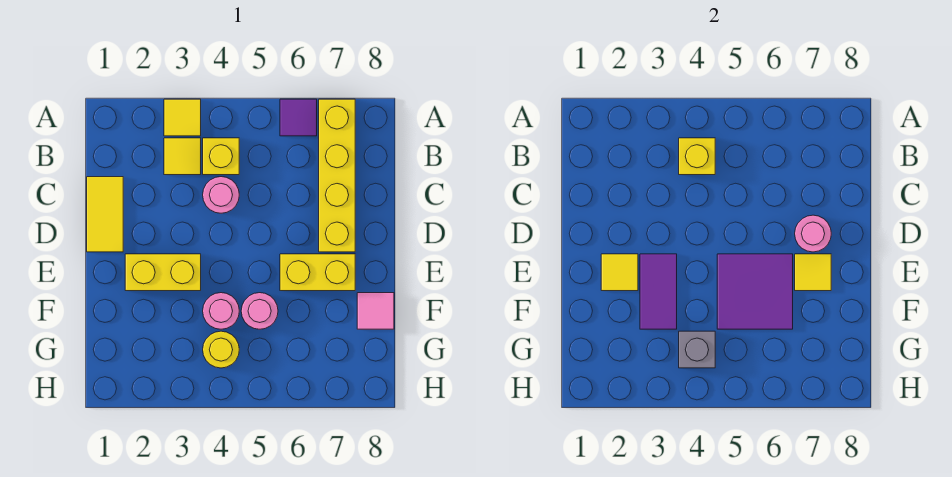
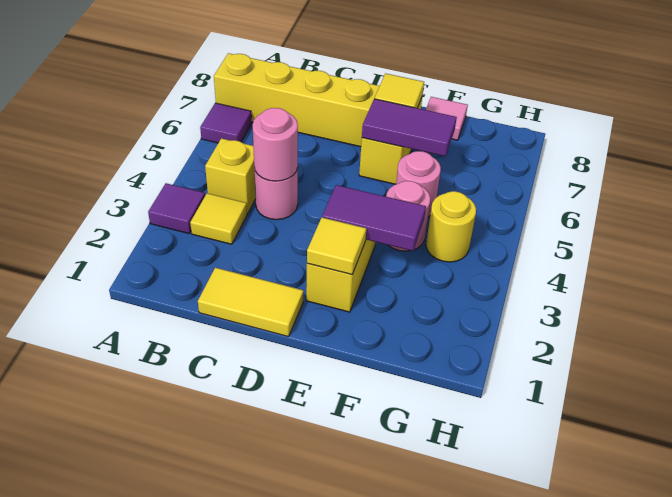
yellow tile A3 level 1 -> purple tile A3 level 1
yellow brick B4 level 2 -> none
pink round brick D7 level 2 -> pink round brick C4 level 2
purple tile E5:F6 level 2 -> purple tile E6:F6 level 2
grey brick G4 level 2 -> none

